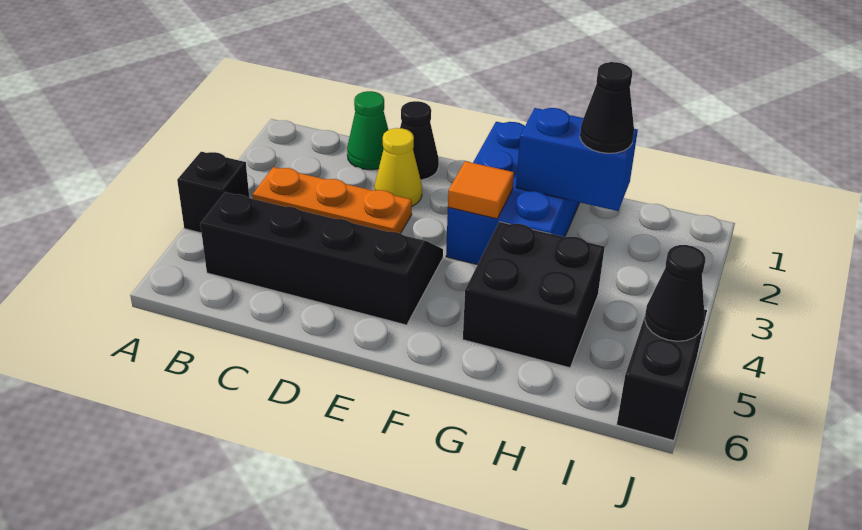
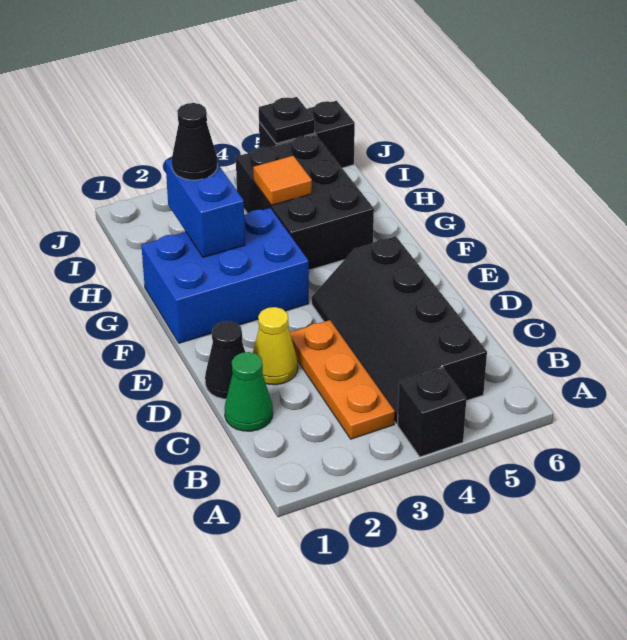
orange tile F3 level 2 -> orange tile H4 level 2
black brick G4:H5 level 1 -> black brick G4:I5 level 1
black cone J5 level 2 -> black plate J5 level 2

